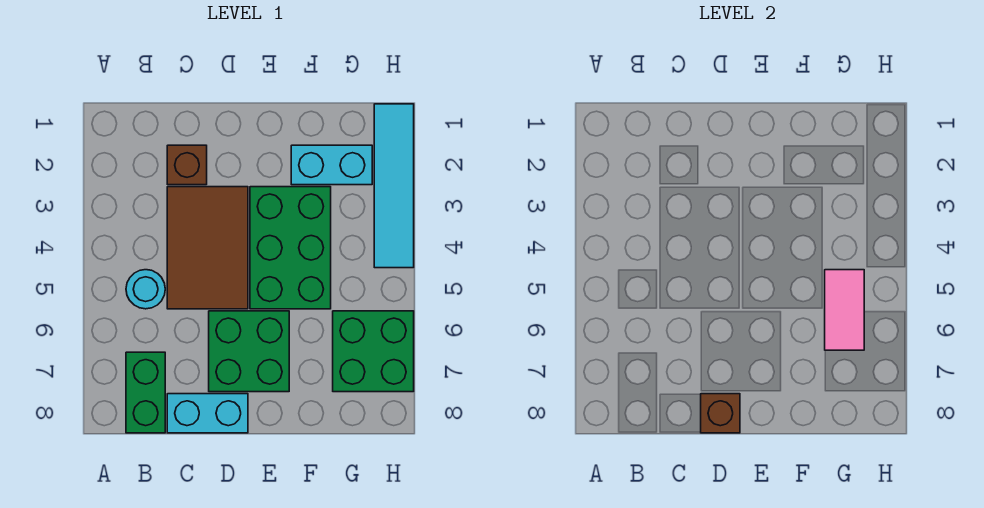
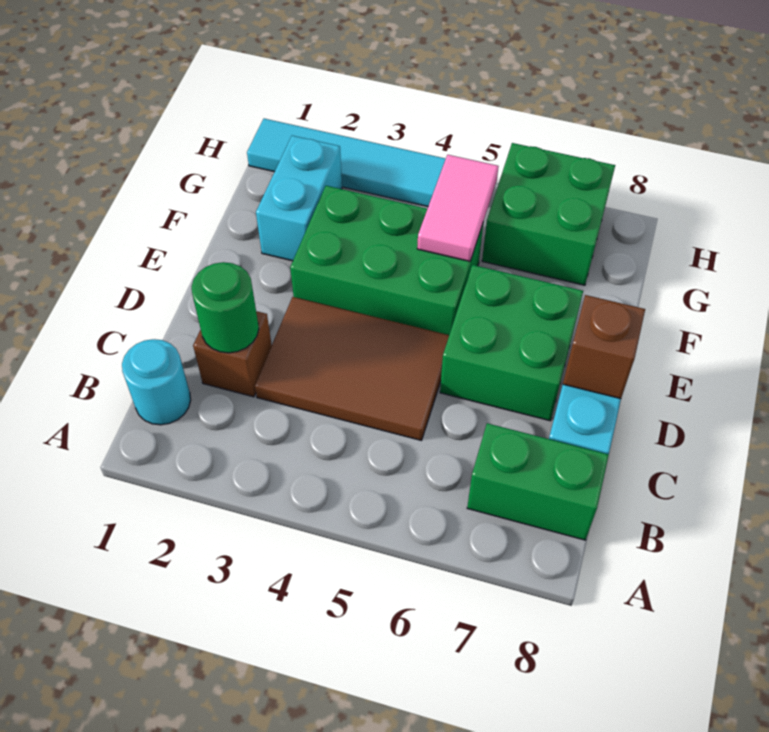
cyan round brick B5 level 1 -> cyan round brick B1 level 1
none -> green round brick C2 level 2
pink tile G5:G6 level 2 -> pink tile F5:G5 level 2

